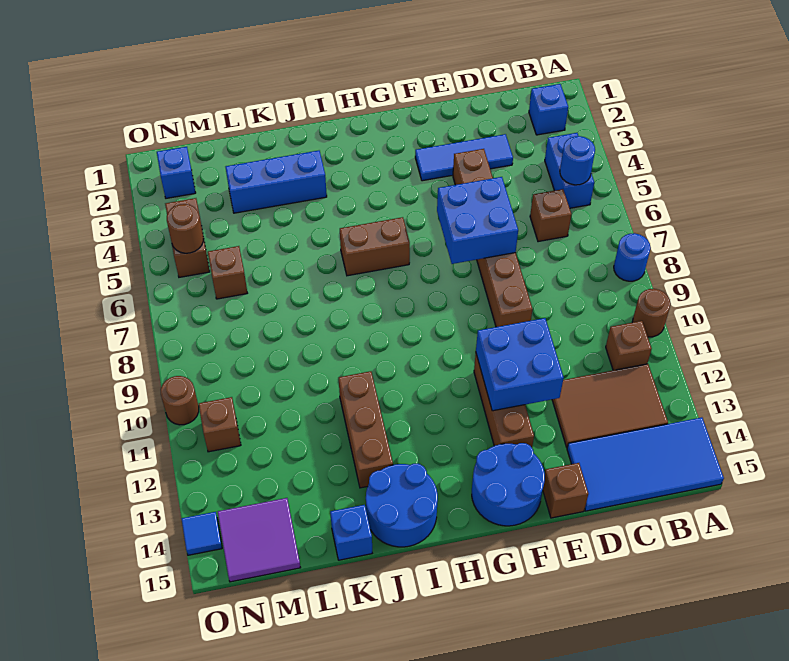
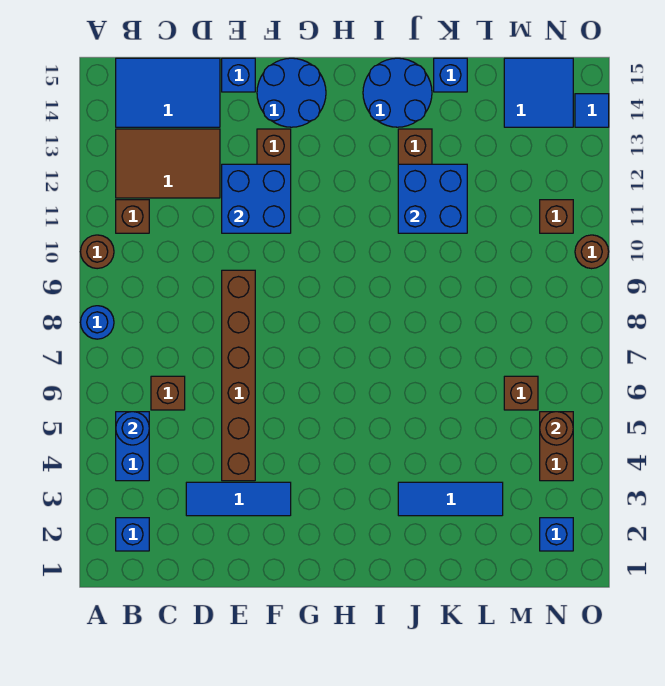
blue tile A14:D15 level 1 -> blue tile B14:D15 level 1
blue brick E6:F7 level 2 -> blue brick J11:K12 level 2
brown brick E15 level 1 -> blue brick E15 level 1
brown brick H6:I6 level 1 -> none
blue brick J3:L3 level 1 -> blue tile J3:L3 level 1
purple tile M14:N15 level 1 -> blue tile M14:N15 level 1

